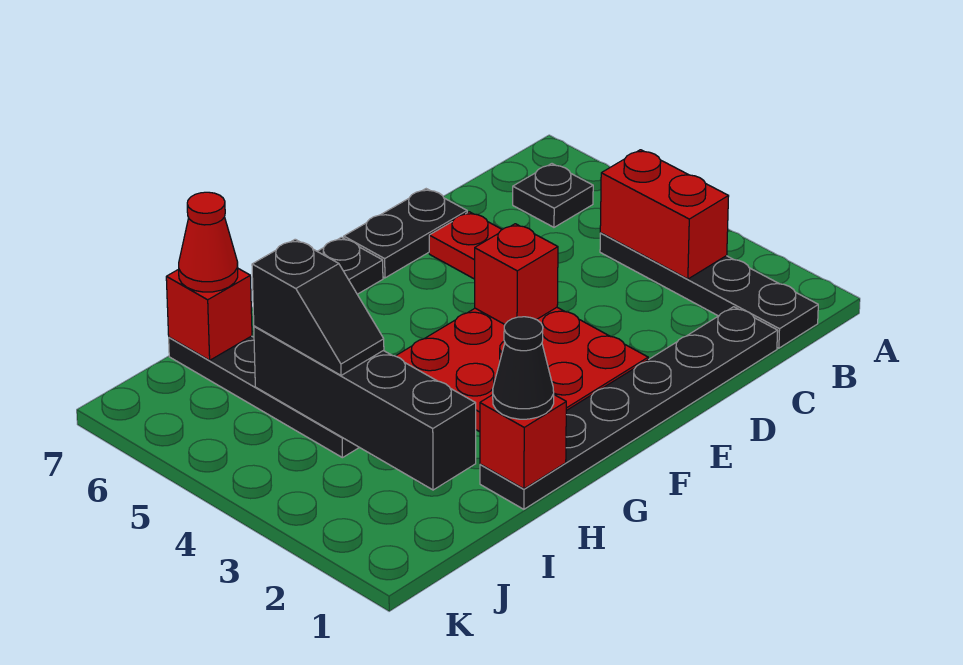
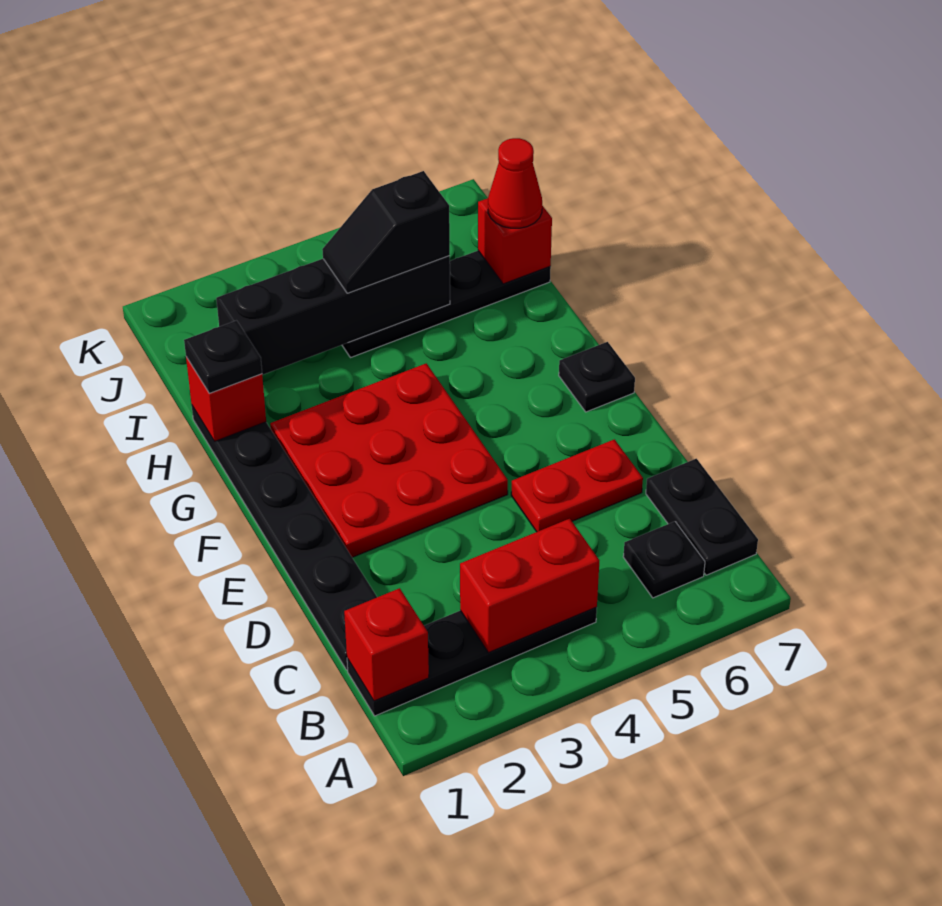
black plate D7:E7 level 1 -> black plate B7:C7 level 1
red brick E4 level 2 -> red brick B1 level 2
black cone H1 level 3 -> black plate H1 level 3

